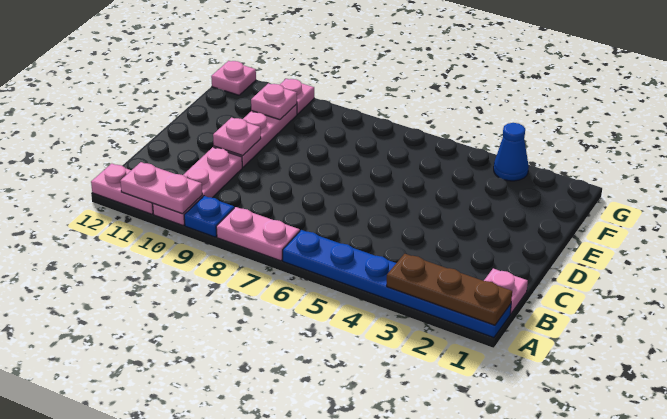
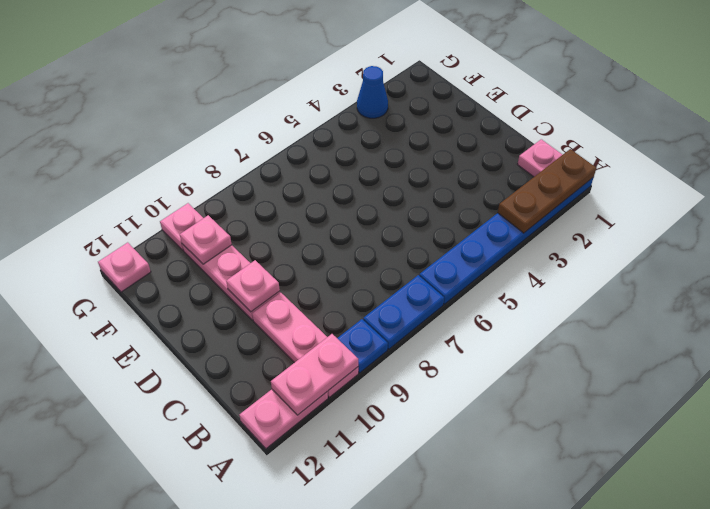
pink plate A7:A8 level 1 -> blue plate A7:A8 level 1

